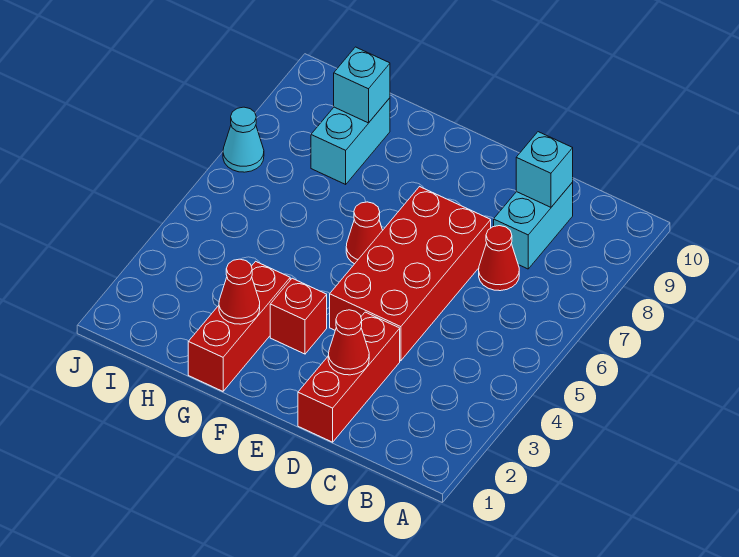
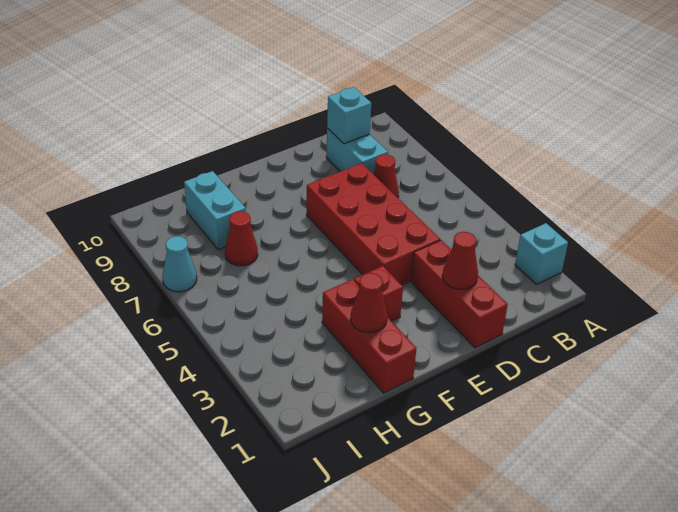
red cone F6 level 1 -> red cone H7 level 1
cyan brick H9 level 2 -> cyan brick A2 level 1

